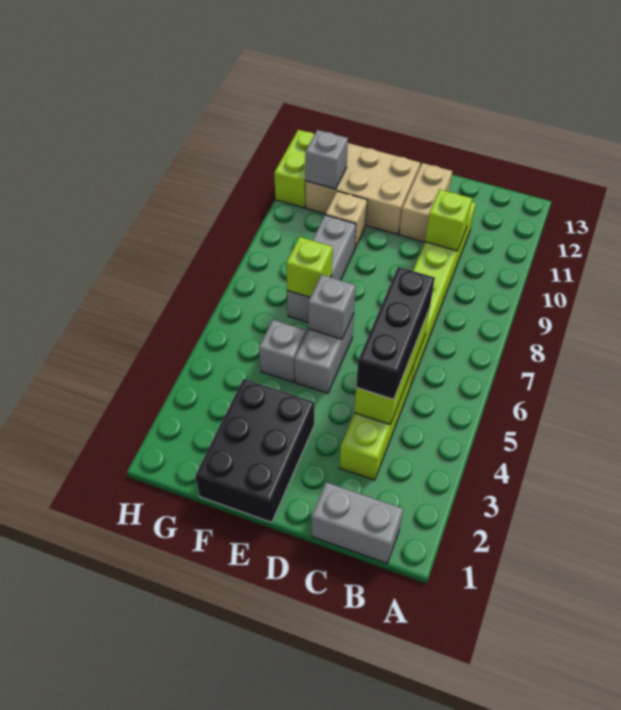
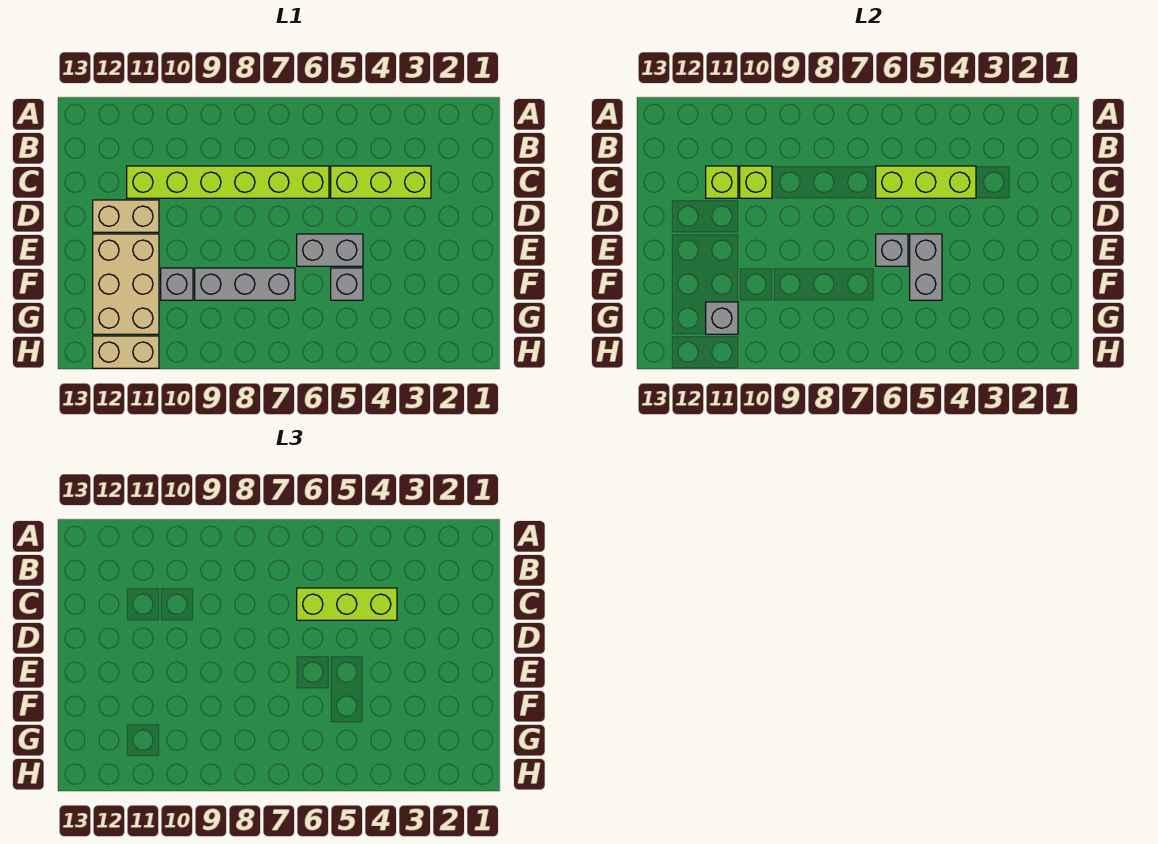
grey brick B1:C1 level 1 -> grey brick E5:F5 level 2
black brick C4:C6 level 3 -> lime brick C4:C6 level 3
black brick E1:F3 level 1 -> none
lime brick F7 level 2 -> lime brick C11 level 2
tan brick F10 level 1 -> grey brick F10 level 1
lime brick H11:H12 level 1 -> tan brick H11:H12 level 1

